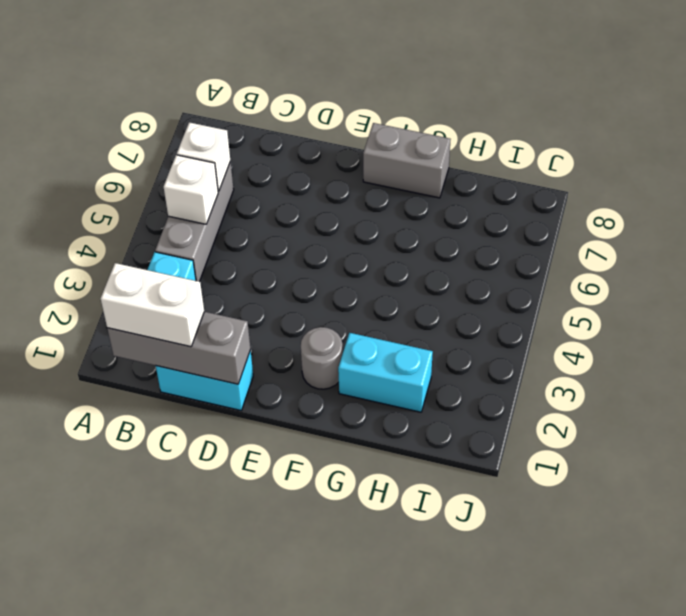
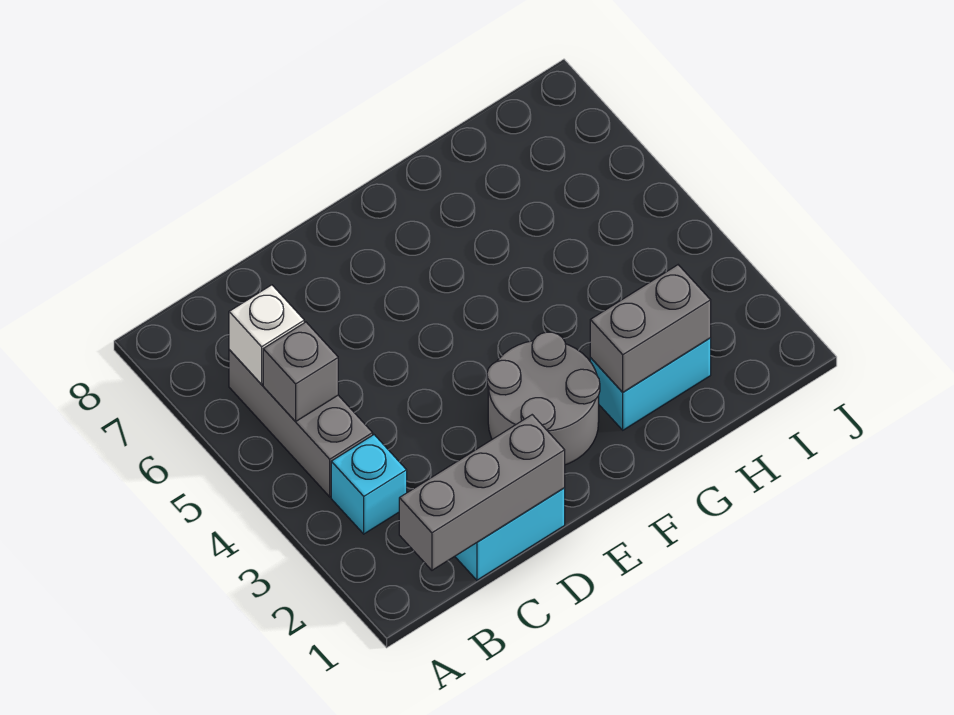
white brick B1:C1 level 3 -> none
white brick B5 level 2 -> grey brick B5 level 2
grey round brick F2 level 1 -> grey round brick E2:F3 level 1
grey brick F8:G8 level 1 -> grey brick G2:H2 level 2

